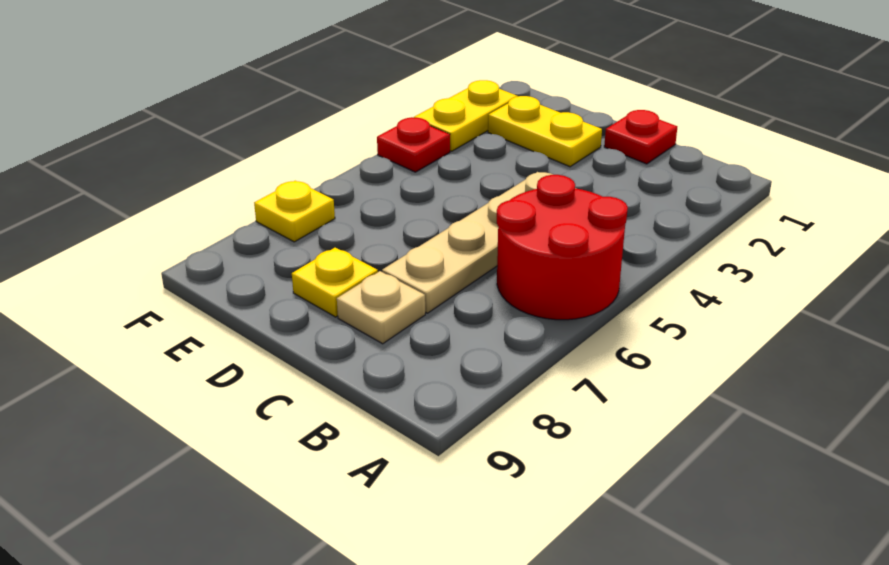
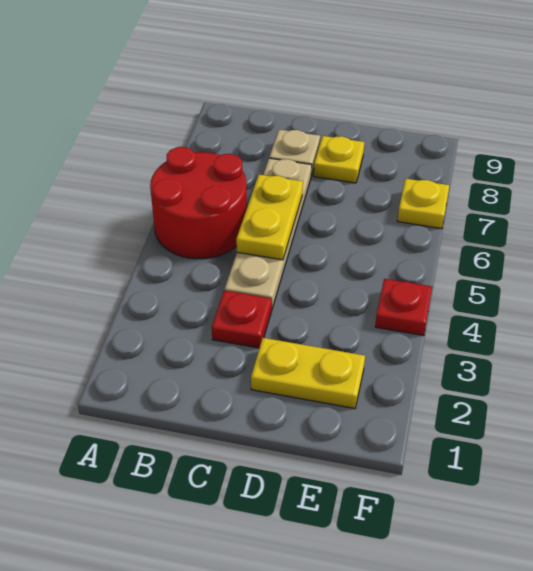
red plate C1 level 1 -> red plate C3 level 1
yellow plate F2:F3 level 1 -> yellow plate C5:C6 level 2

